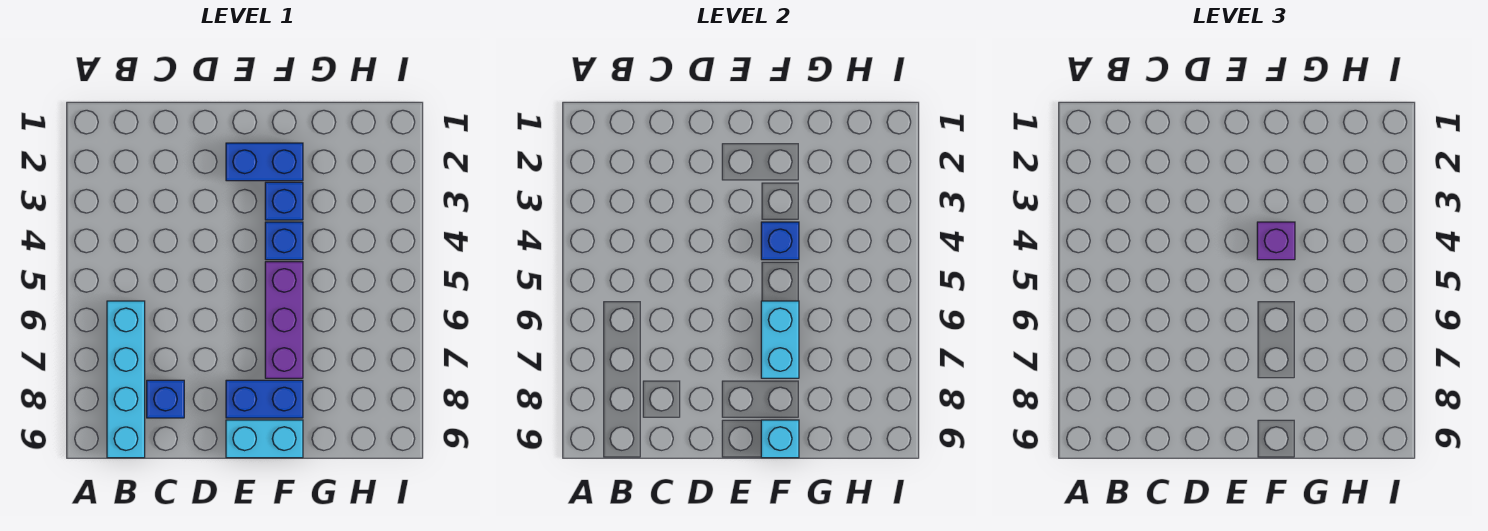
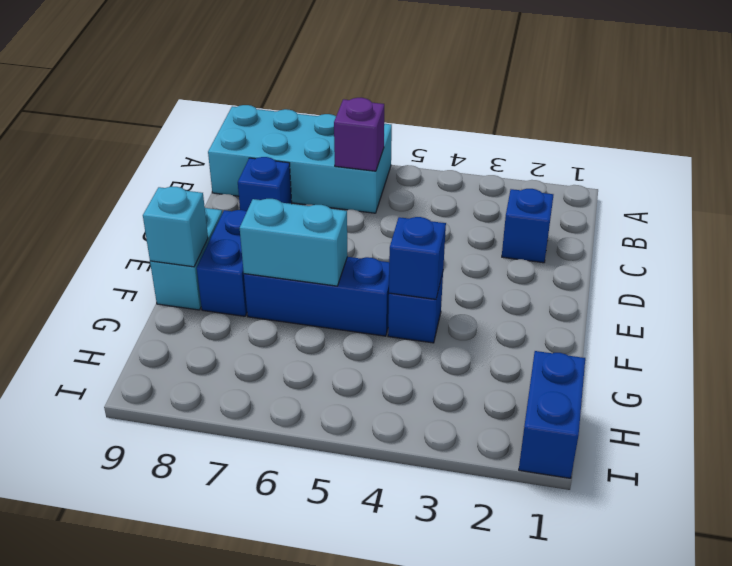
cyan brick B6:B9 level 1 -> cyan brick A6:B9 level 1
blue brick E2:F2 level 1 -> blue brick H1:I1 level 1
blue brick F3 level 1 -> blue brick C2 level 1
purple brick F4 level 3 -> purple brick B6 level 2
purple brick F5:F7 level 1 -> blue brick F5:F7 level 1

